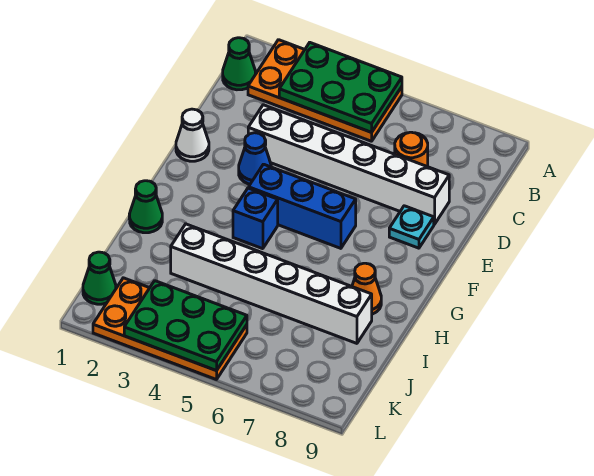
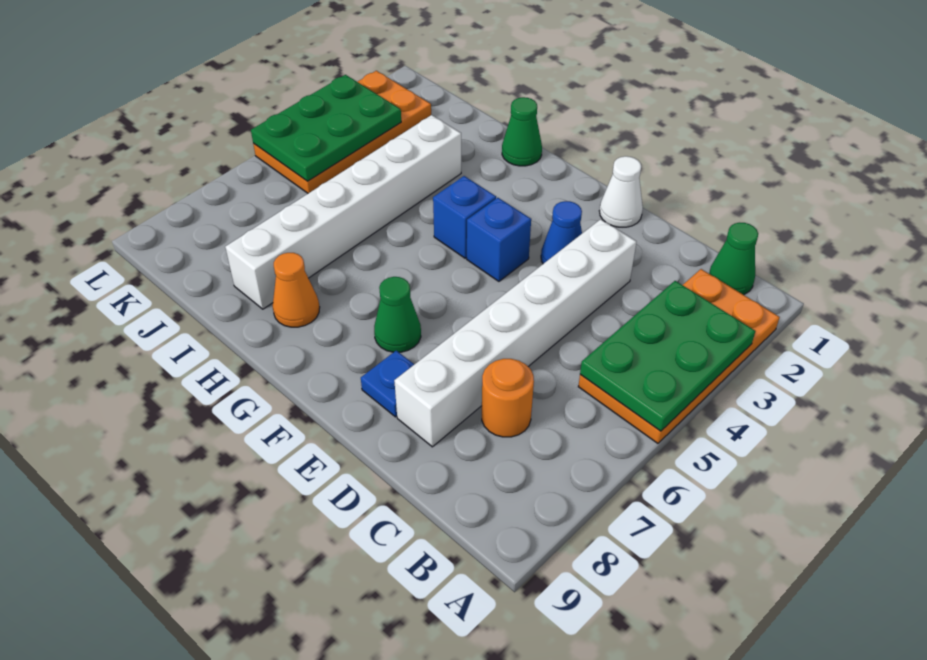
cyan plate E8 level 1 -> blue plate E8 level 1
blue brick F4:F6 level 1 -> blue brick F4 level 1
green cone K1 level 1 -> green cone F7 level 1

